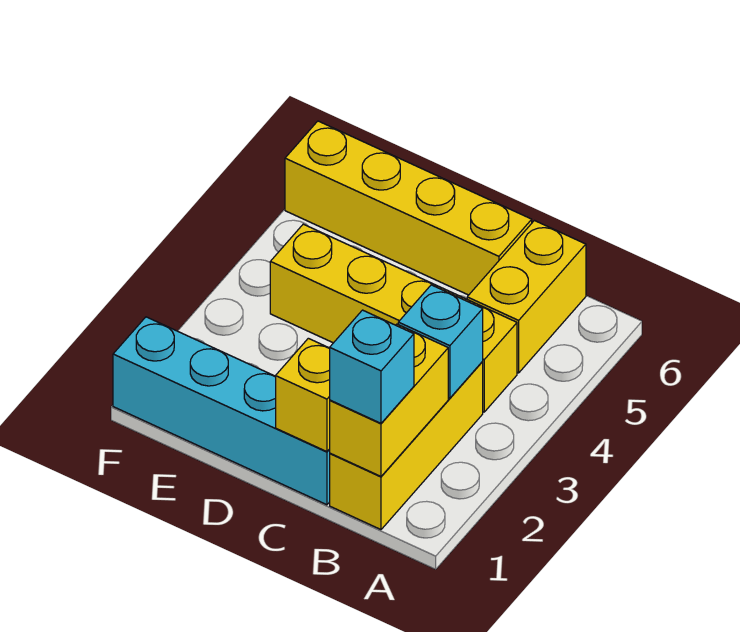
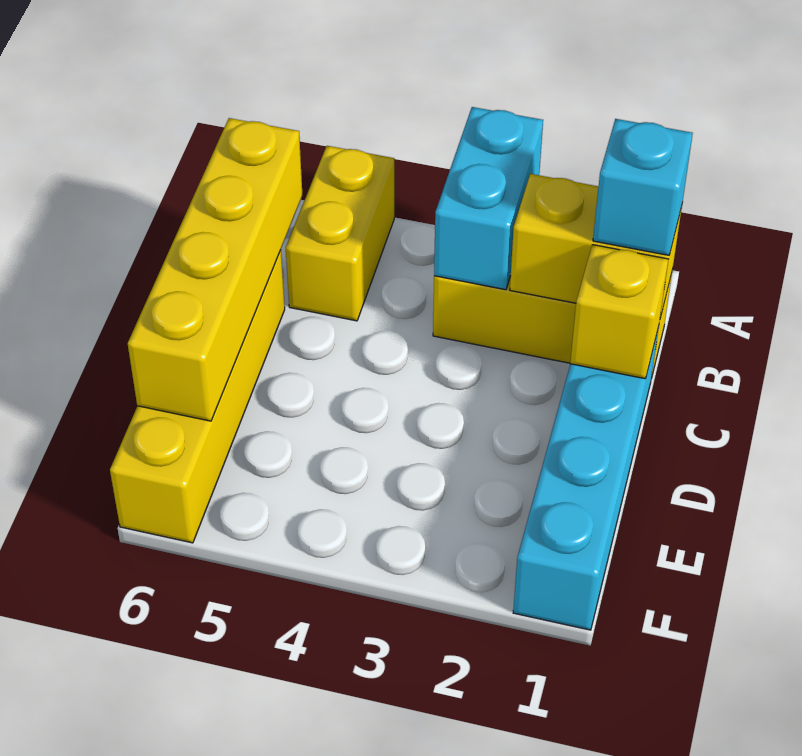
cyan brick B3 level 2 -> cyan brick A3:B3 level 2
yellow brick B4:E4 level 1 -> yellow brick B6:E6 level 2
yellow brick B5:B6 level 1 -> yellow brick A5:B5 level 1

